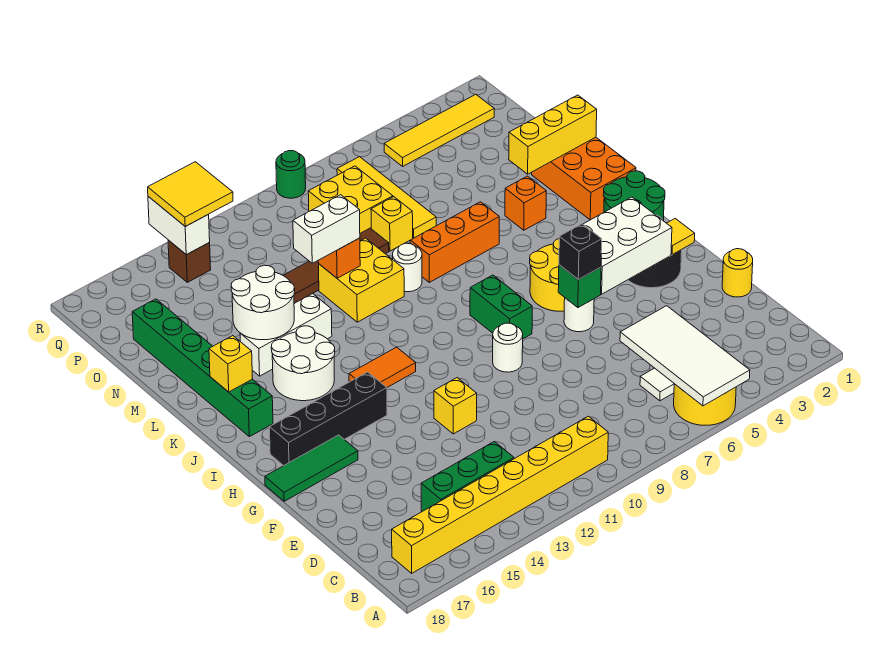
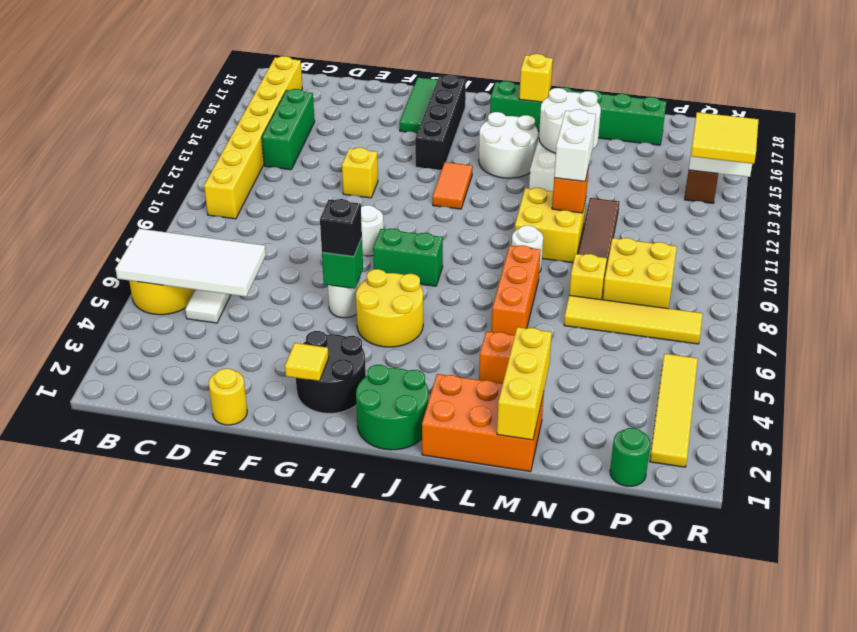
white brick G3:H5 level 2 -> none
green round brick R9 level 1 -> green round brick P1 level 1

